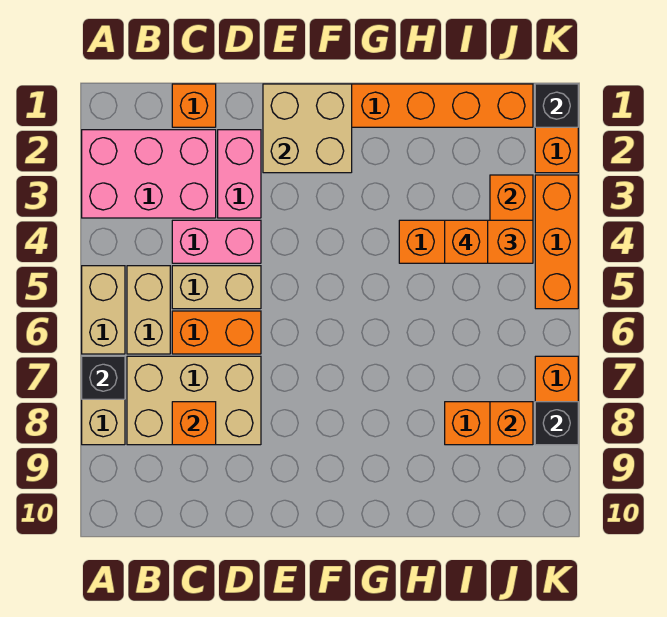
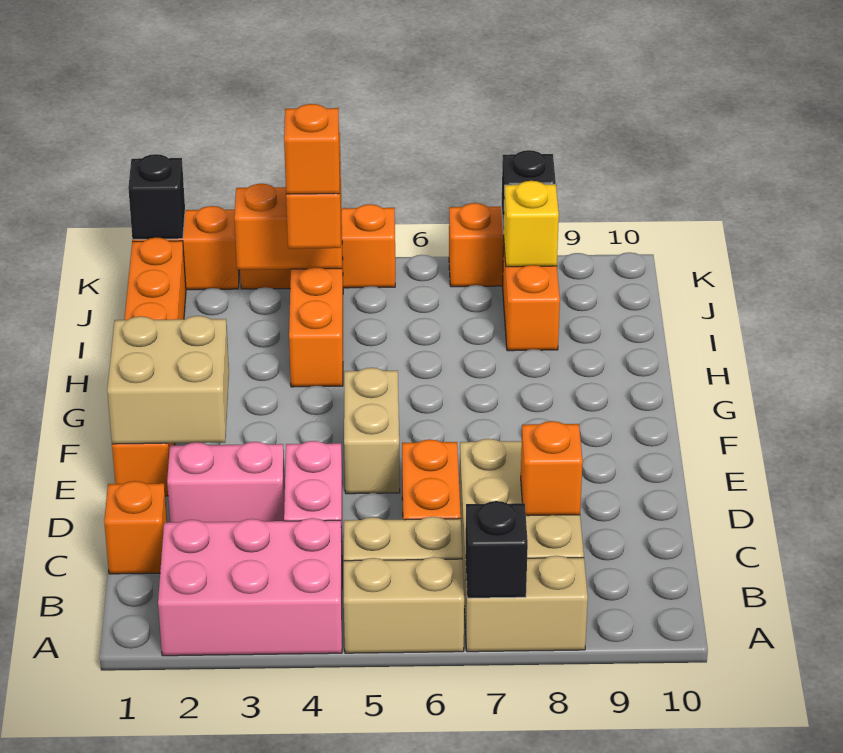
pink brick A2:C3 level 1 -> pink brick A2:B4 level 1
tan brick C5:D5 level 1 -> tan brick E5:F5 level 1
orange brick J8 level 2 -> yellow brick J8 level 2

